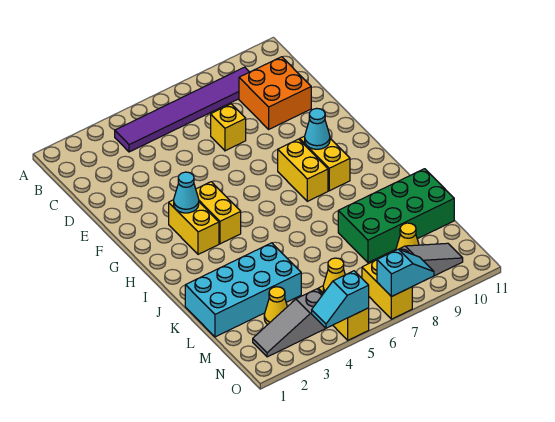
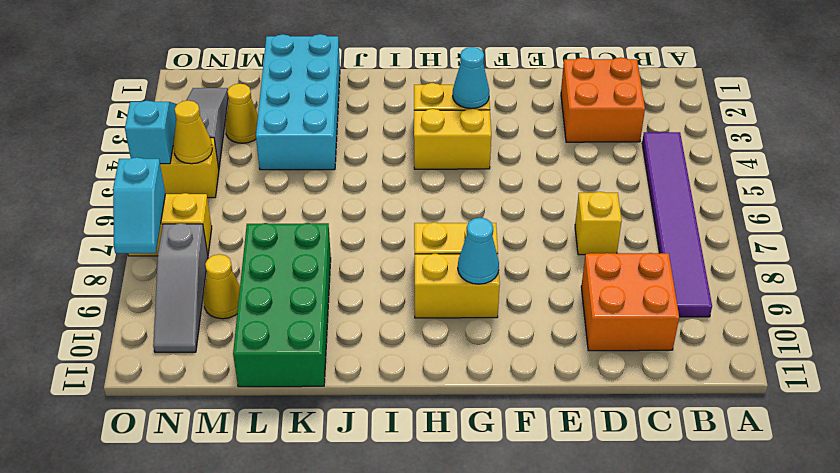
none -> orange brick C2:D3 level 1

